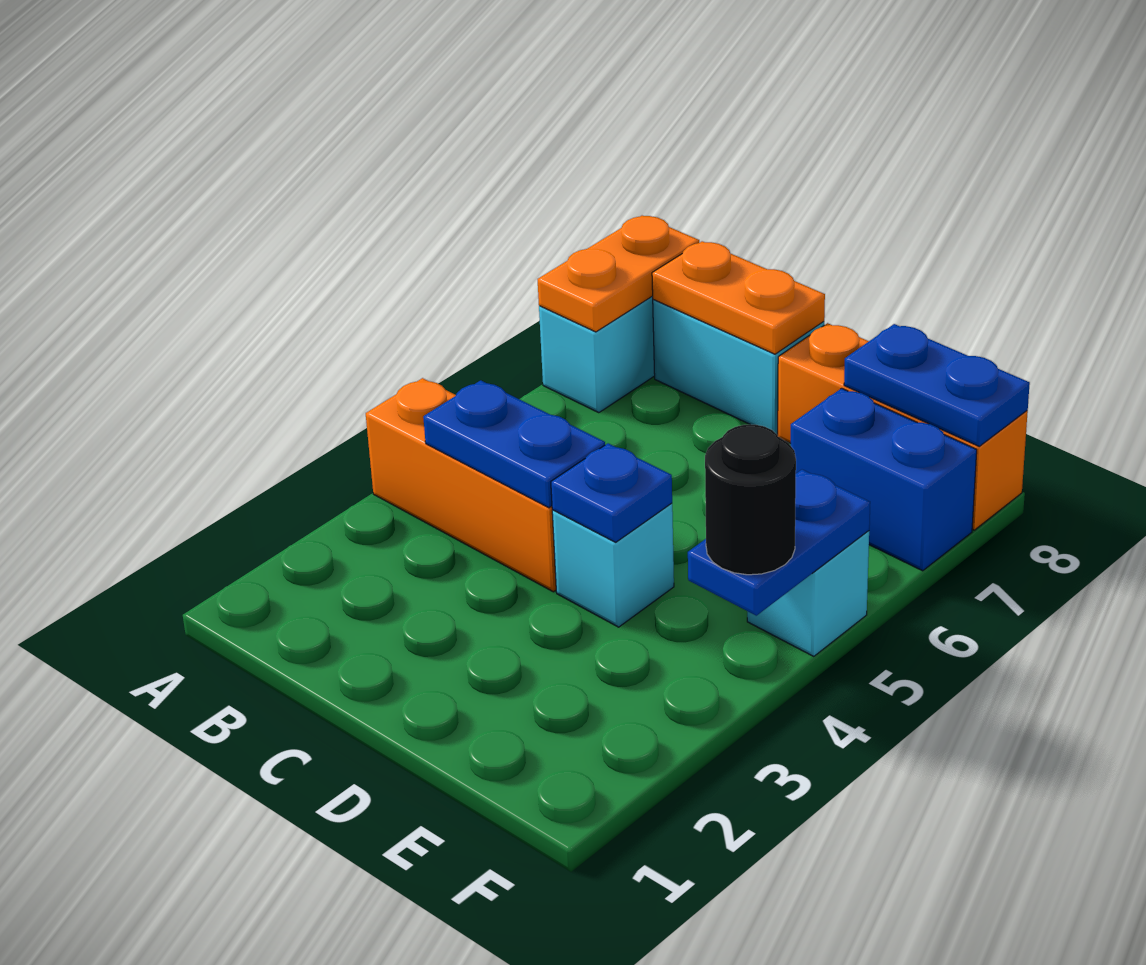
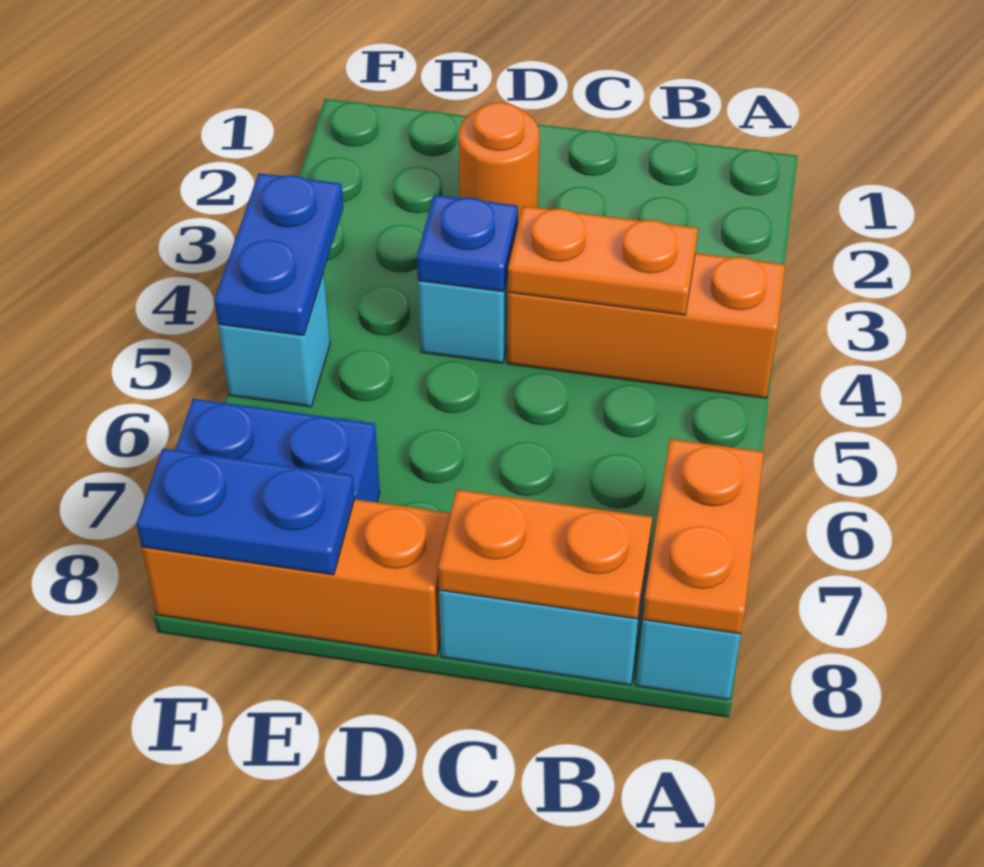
blue plate B4:C4 level 2 -> orange plate B4:C4 level 2
none -> orange round brick D2 level 1
black round brick F4 level 3 -> none

